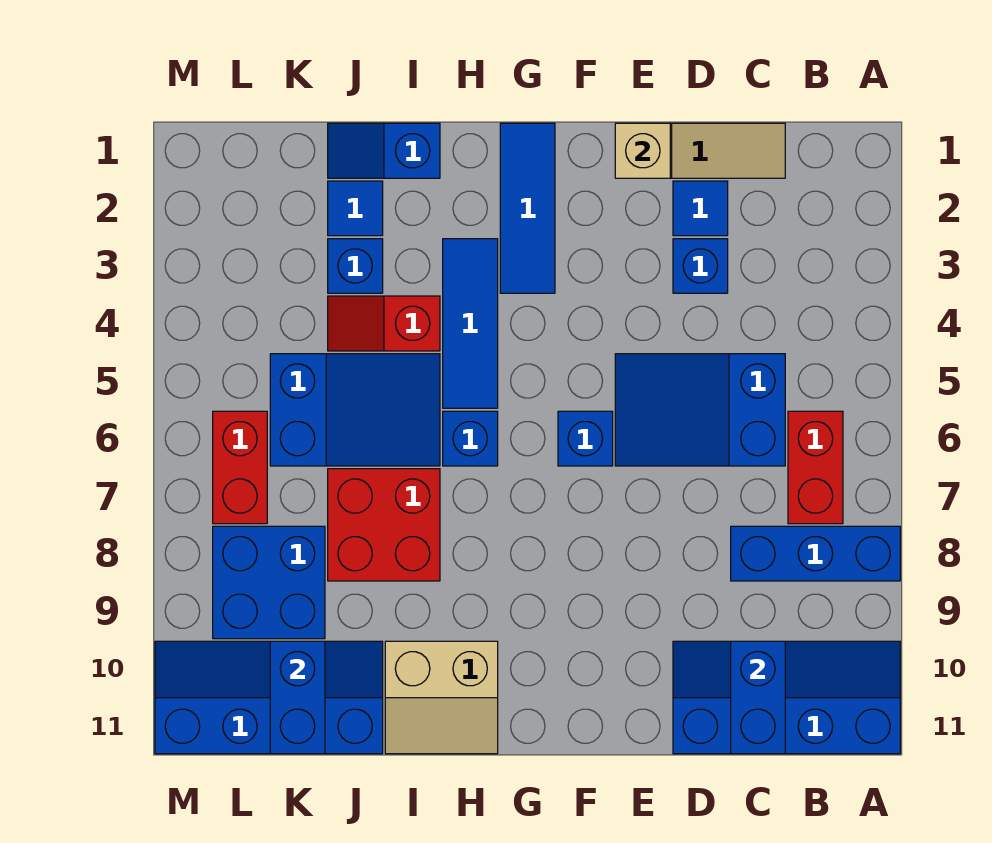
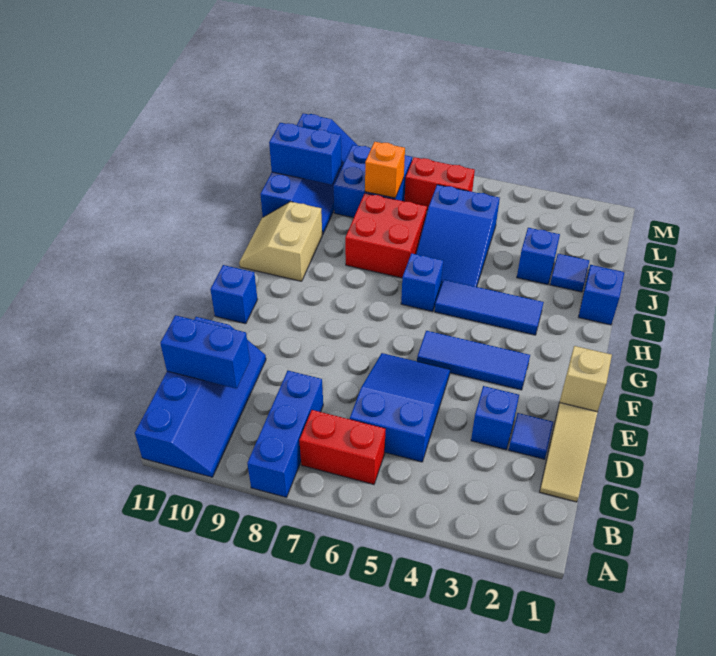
blue brick F6 level 1 -> blue brick F11 level 1
blue tile G1:G3 level 1 -> blue tile F3:F5 level 1
red slope I4:J4 level 1 top I -> none
none -> orange brick K8 level 2

